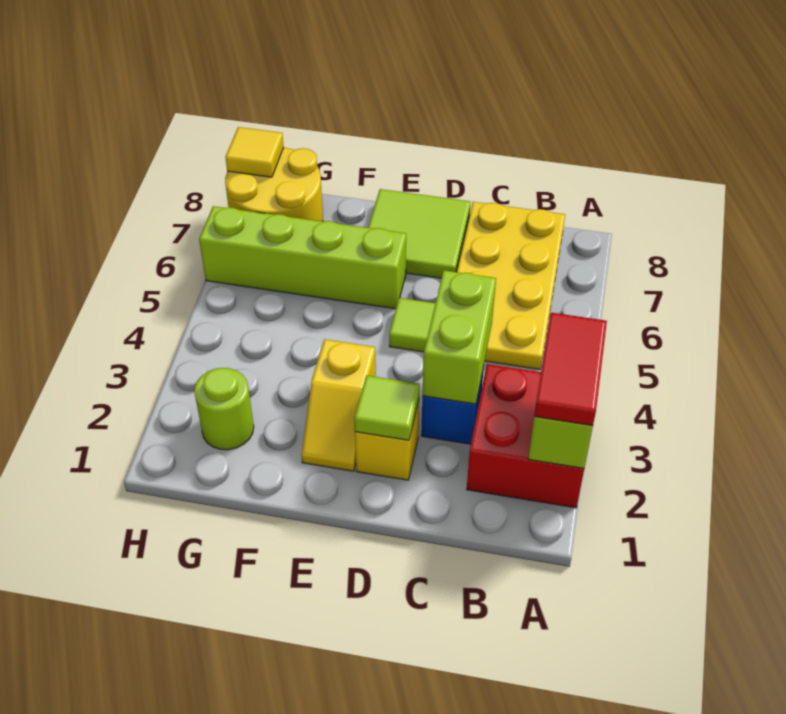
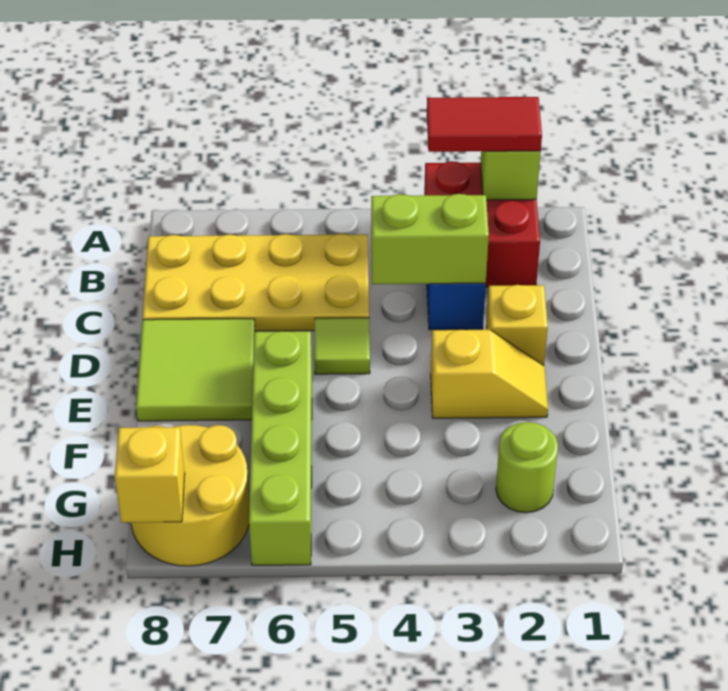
lime tile D2 level 2 -> none
yellow tile H8 level 2 -> yellow brick H8 level 2

